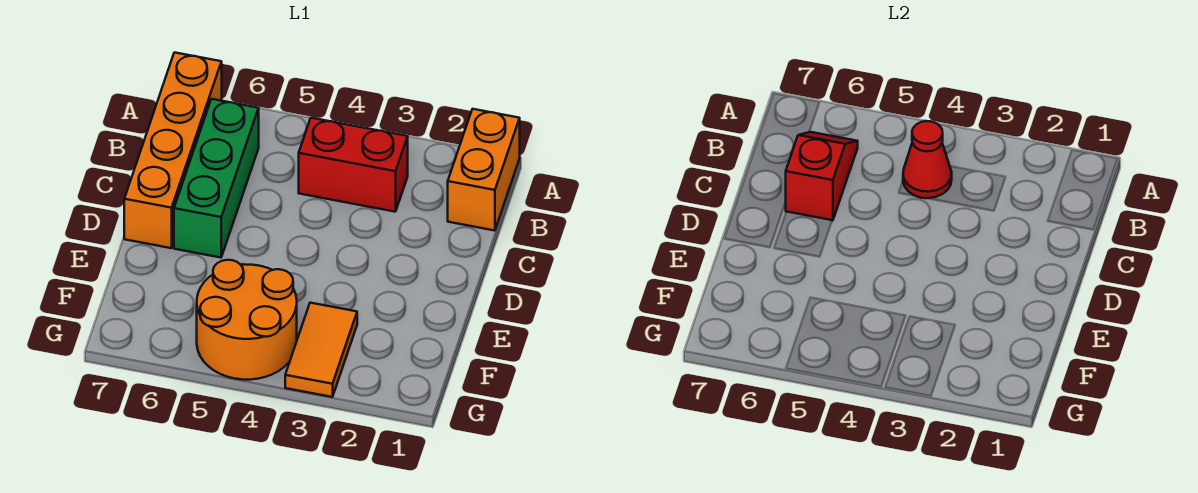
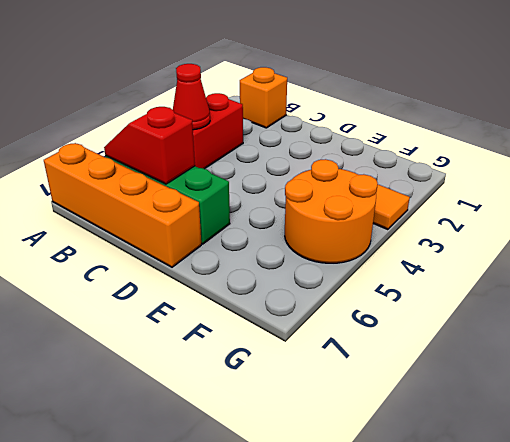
orange brick A1:B1 level 1 -> orange brick B1 level 1

